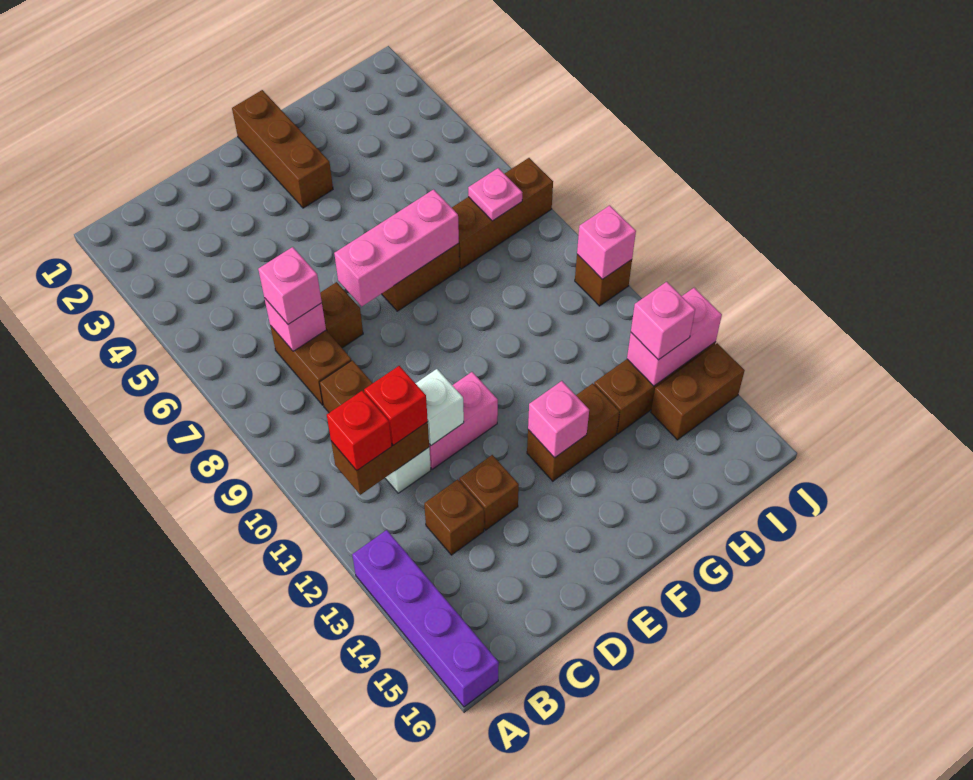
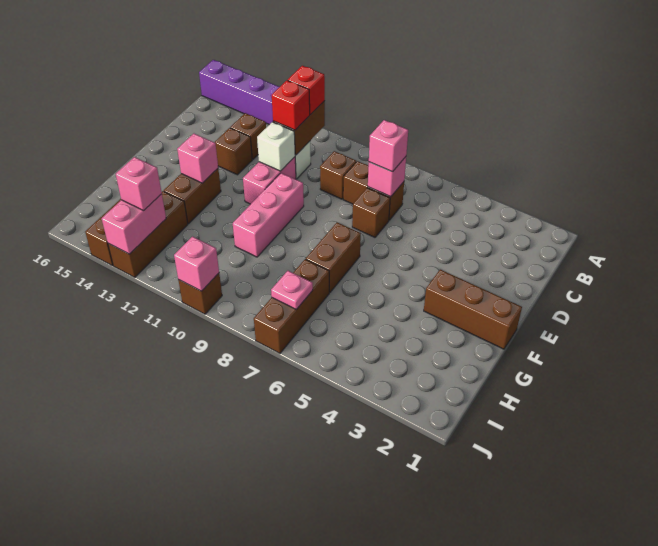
pink brick E7:G7 level 2 -> pink brick E10:G10 level 1

